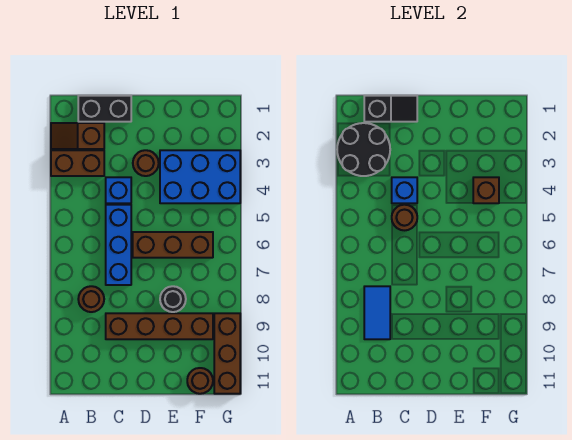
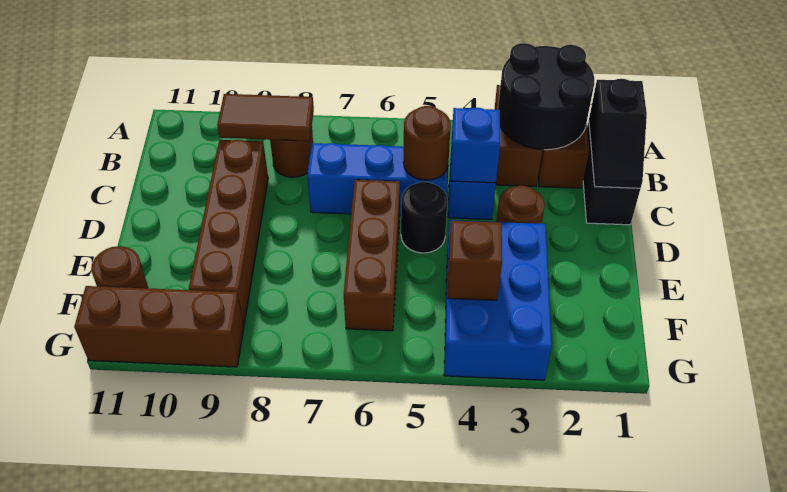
blue tile B8:B9 level 2 -> brown tile B8:B9 level 2
black round brick E8 level 1 -> black round brick D5 level 1

